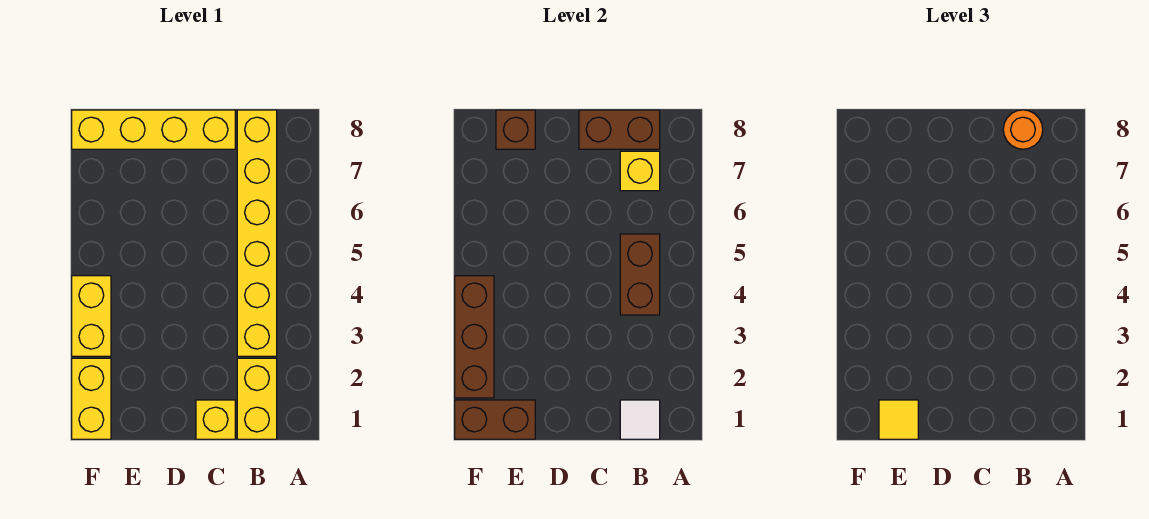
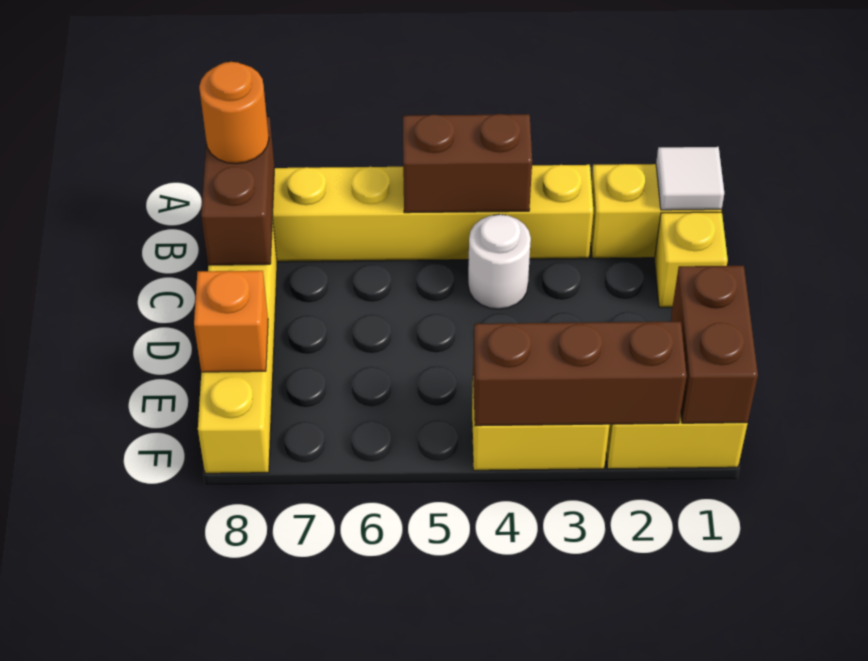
yellow brick B7 level 2 -> none
none -> white round brick C4 level 1
yellow tile E1 level 3 -> none
brown brick E8 level 2 -> orange brick E8 level 2

